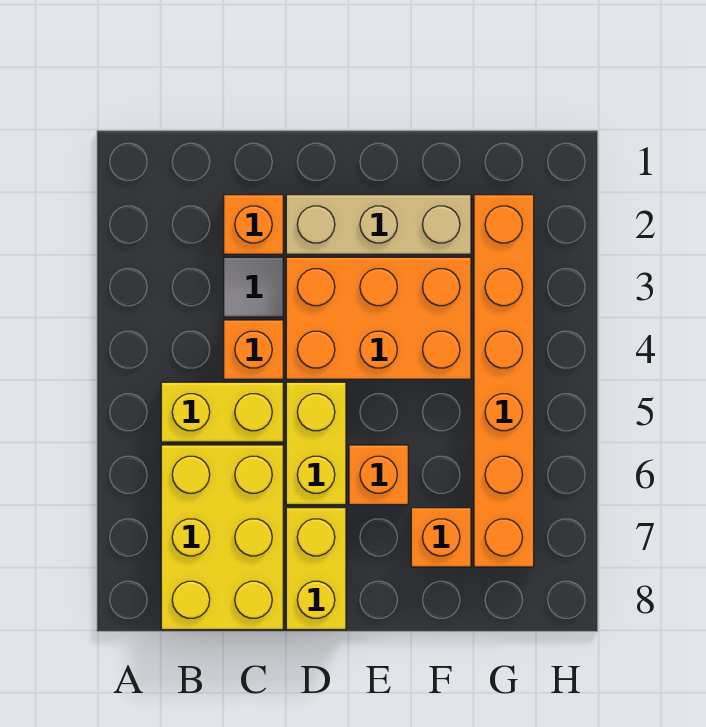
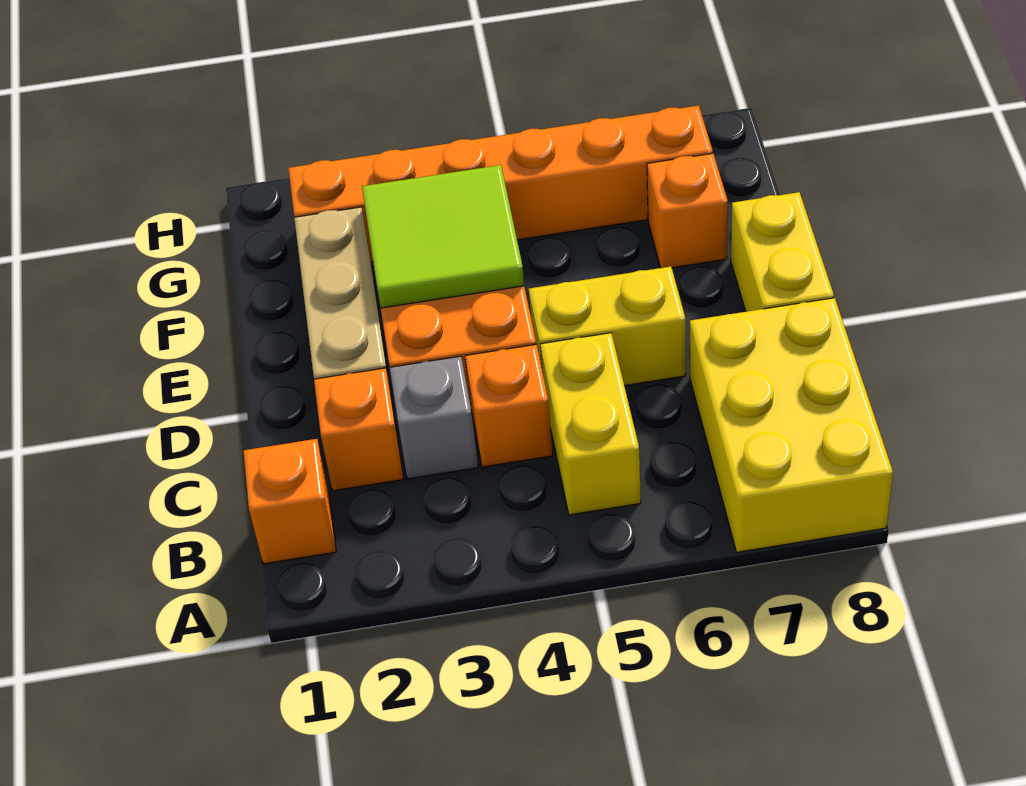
yellow brick B6:C8 level 1 -> yellow brick A7:C8 level 1
grey tile C3 level 1 -> grey brick C3 level 1
yellow brick D7:D8 level 1 -> yellow brick D8:E8 level 1
none -> lime tile E3:F4 level 2
orange brick E6 level 1 -> orange brick B1 level 1

